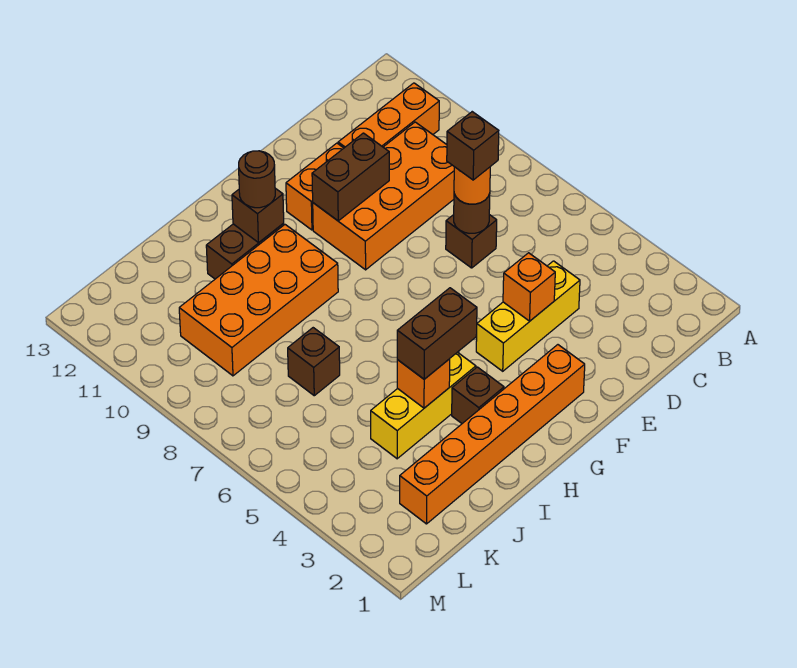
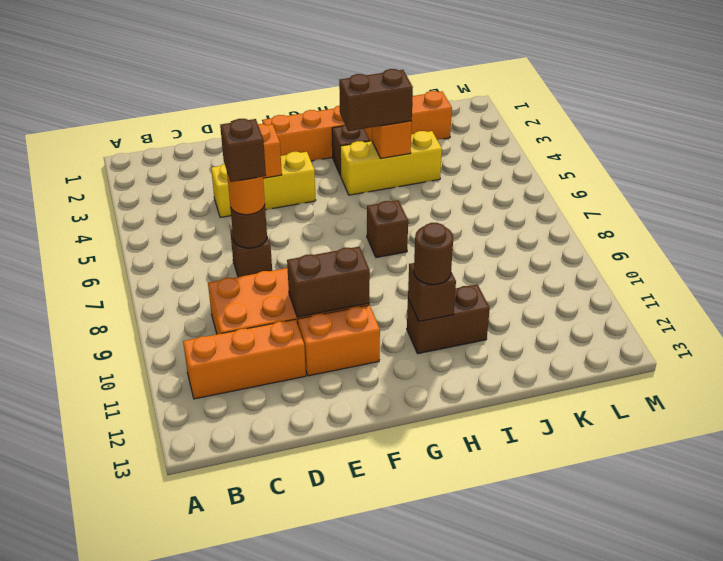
orange brick H9:K10 level 1 -> none
brown brick J7 level 1 -> brown brick H7 level 1

